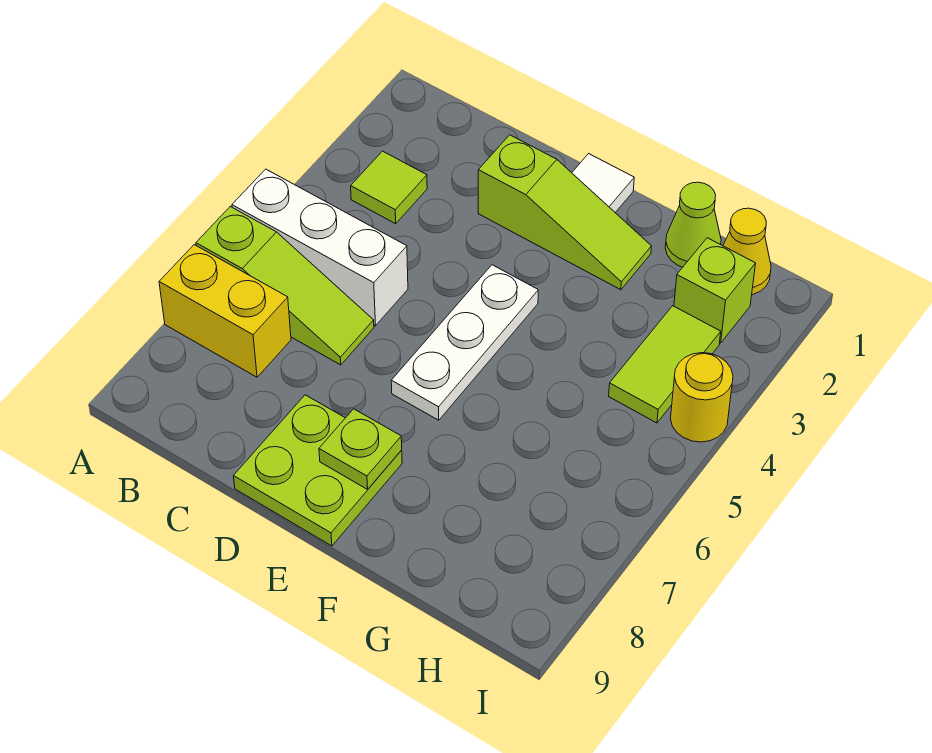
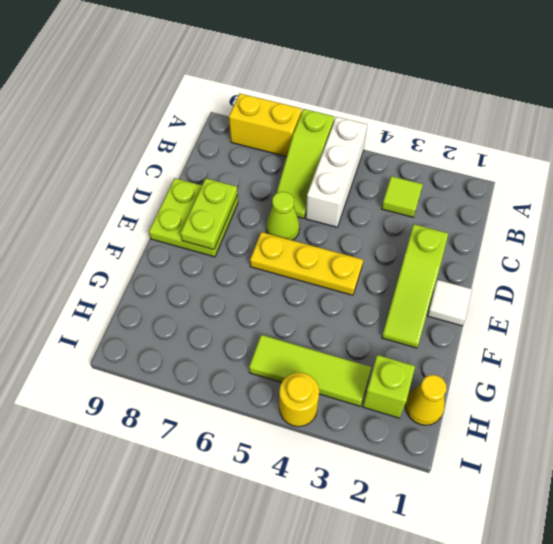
yellow brick A7:B7 level 1 -> yellow brick A7:A8 level 1
white plate E4:E6 level 1 -> yellow plate E4:E6 level 1
lime plate E8 level 2 -> lime plate D8:E8 level 2
lime cone G1 level 1 -> lime cone D6 level 1
lime tile H3:H4 level 1 -> lime tile H3:H5 level 1

